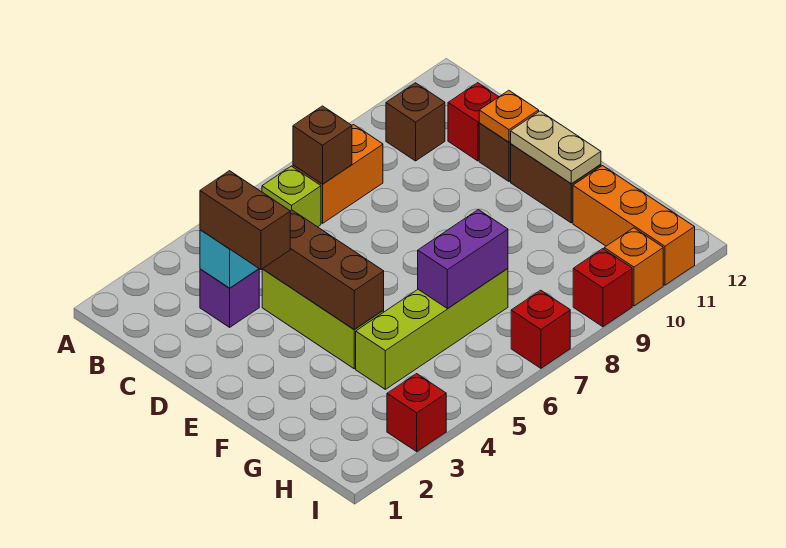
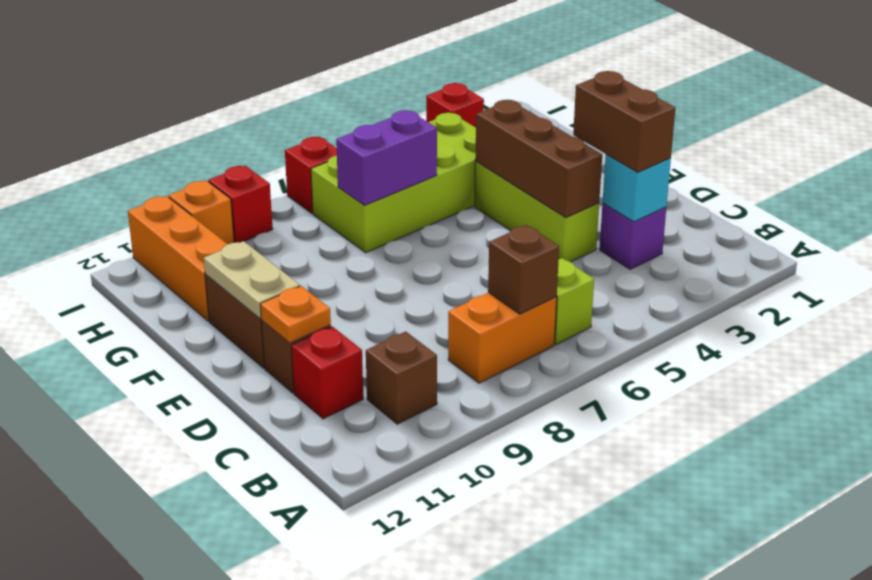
lime brick G4:G7 level 1 -> lime brick G4:H7 level 1

